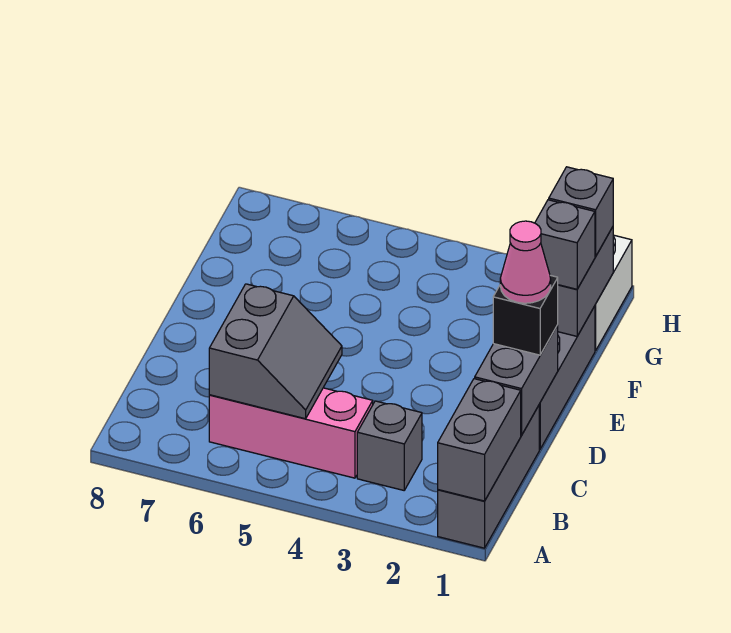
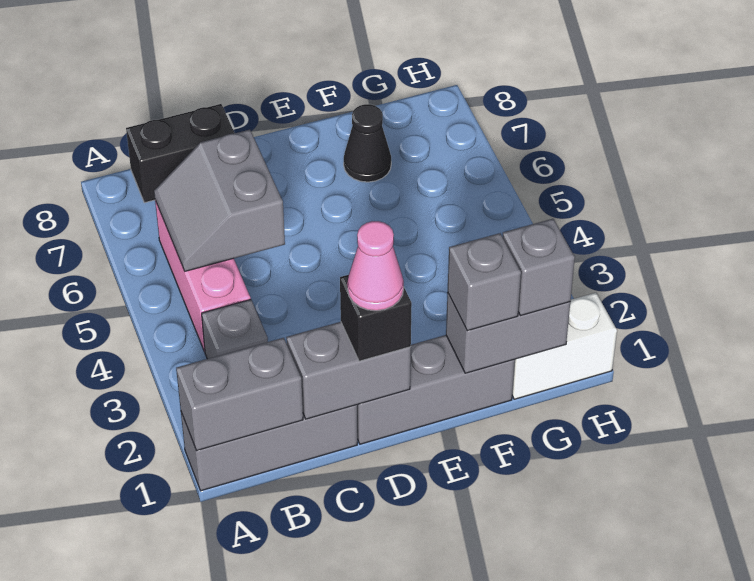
grey slope B5:C6 level 2 top 6 -> grey slope B5:C6 level 2 top C
none -> black brick B8:C8 level 1
none -> black cone F7 level 1

